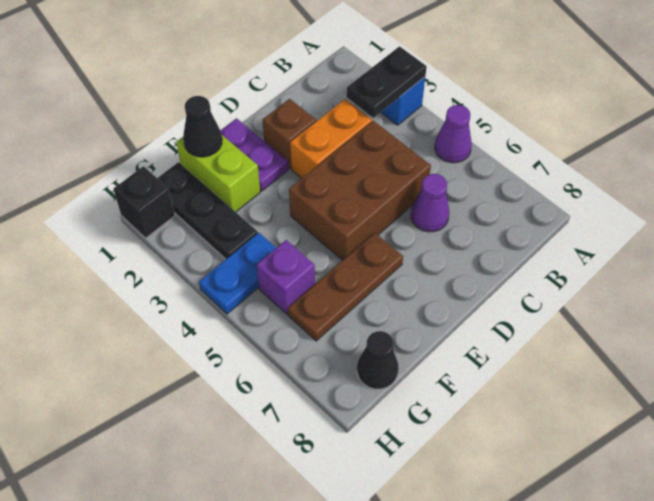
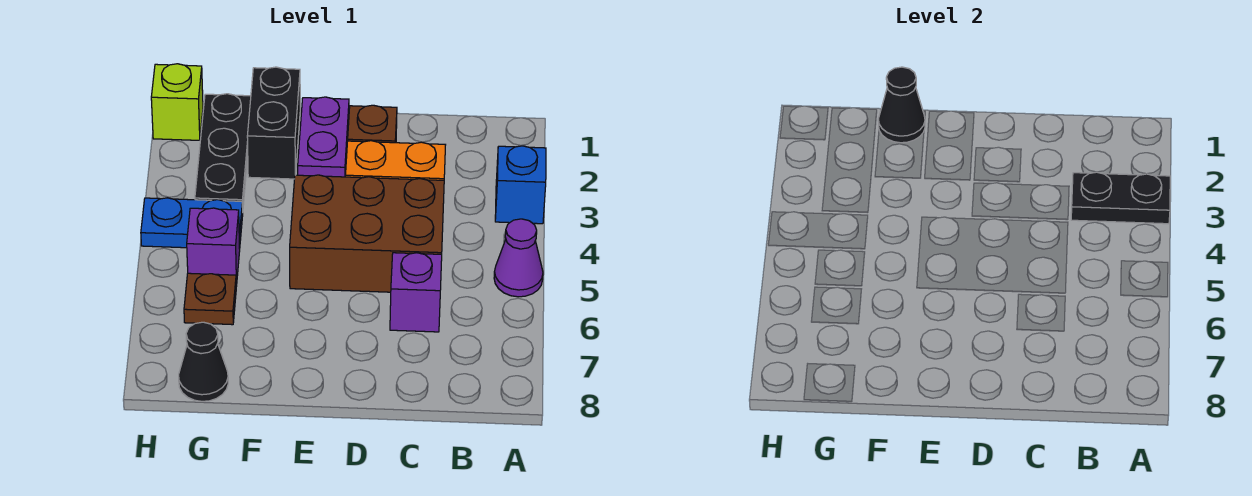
purple cone C6 level 1 -> purple brick C6 level 1
brown plate E6:G6 level 1 -> brown plate G6 level 1
lime brick F1:F2 level 1 -> black brick F1:F2 level 1
black brick H1 level 1 -> lime brick H1 level 1

